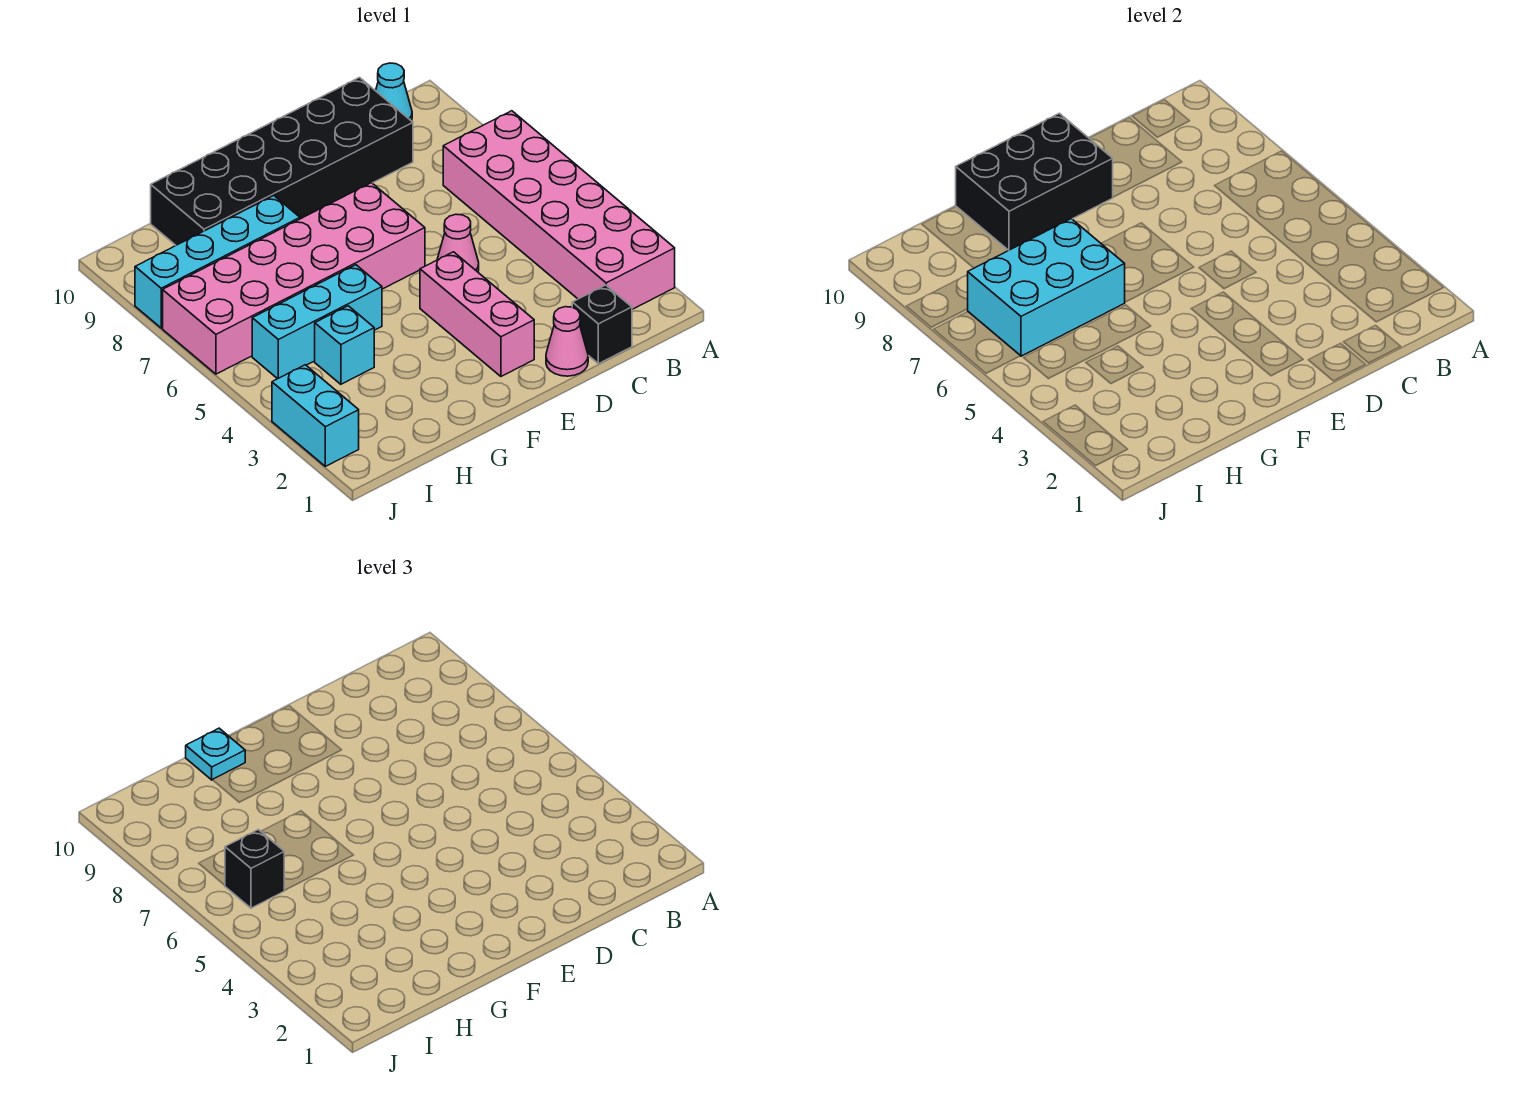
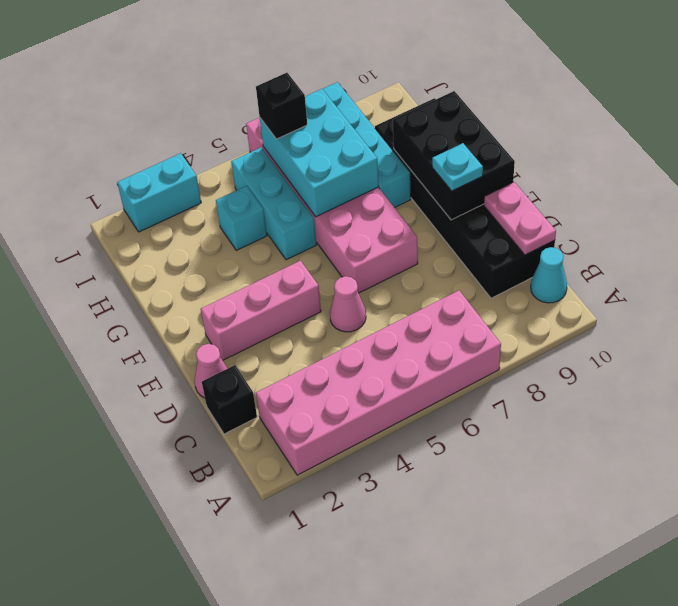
none -> pink plate C10:D10 level 2
cyan plate G10 level 3 -> cyan plate E9 level 3

